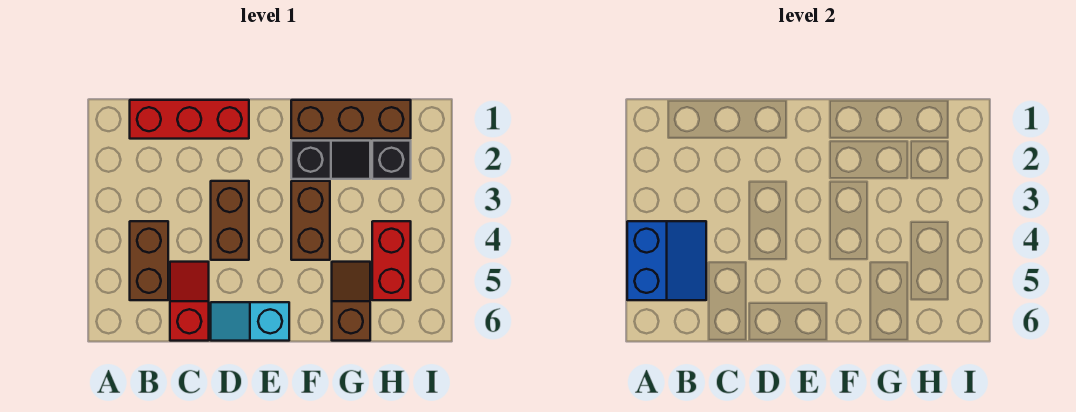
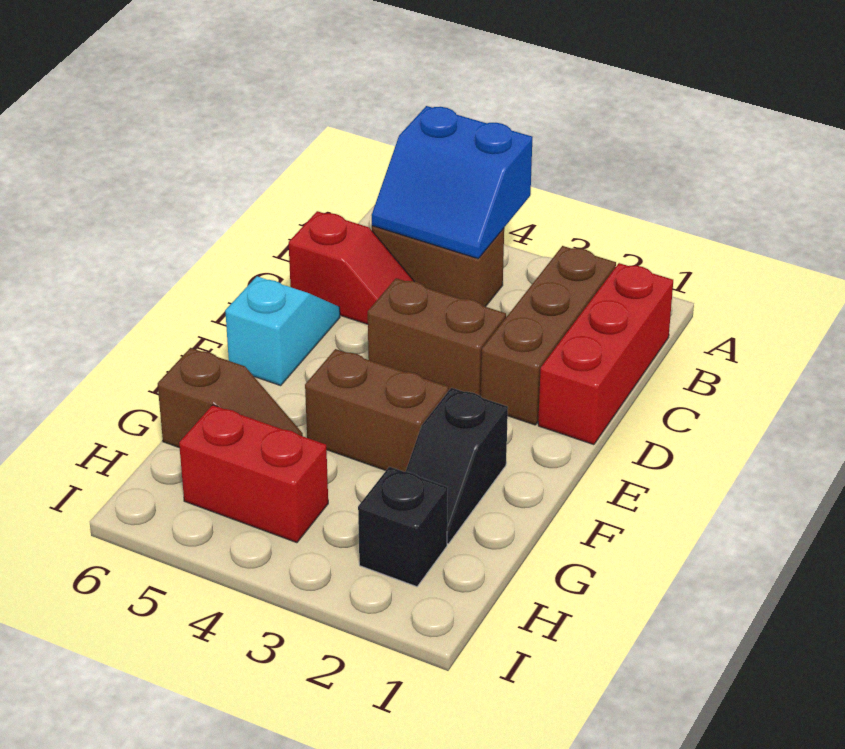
brown brick F1:H1 level 1 -> brown brick B2:D2 level 1

